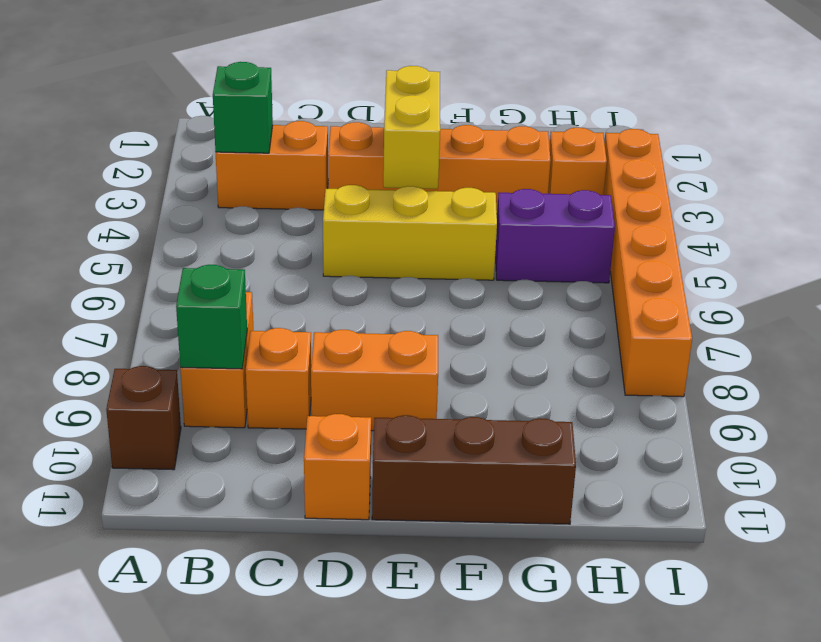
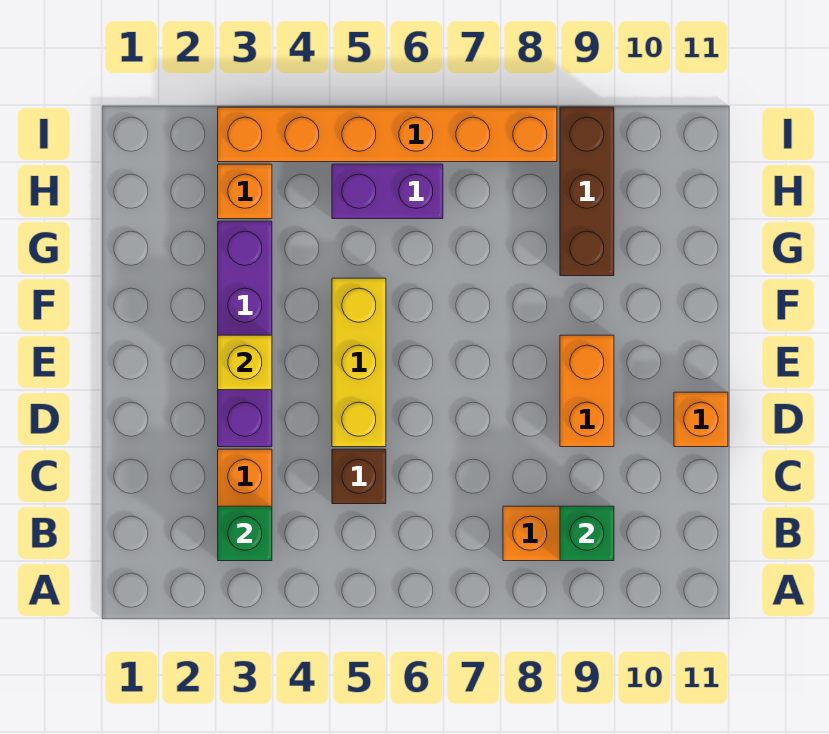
brown brick A10 level 1 -> brown brick C5 level 1
orange brick C9 level 1 -> none
orange brick D3:G3 level 1 -> purple brick D3:G3 level 1
yellow brick E3:E4 level 2 -> yellow brick E3 level 2
brown brick E11:G11 level 1 -> brown brick G9:I9 level 1
purple brick G5:H5 level 1 -> purple brick H5:H6 level 1

